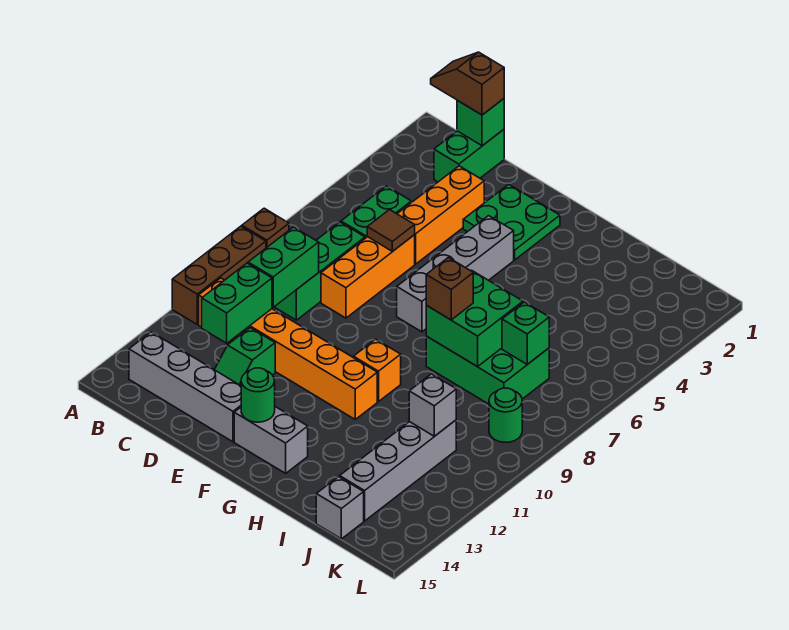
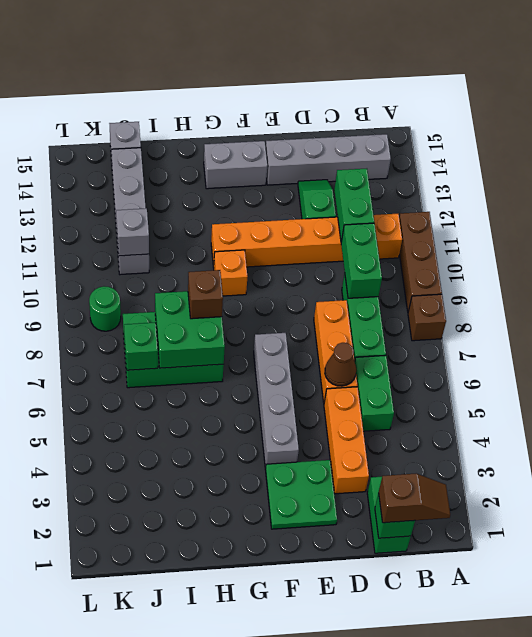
brown tile D6 level 2 -> brown cone D6 level 2
green round brick F14 level 2 -> none

